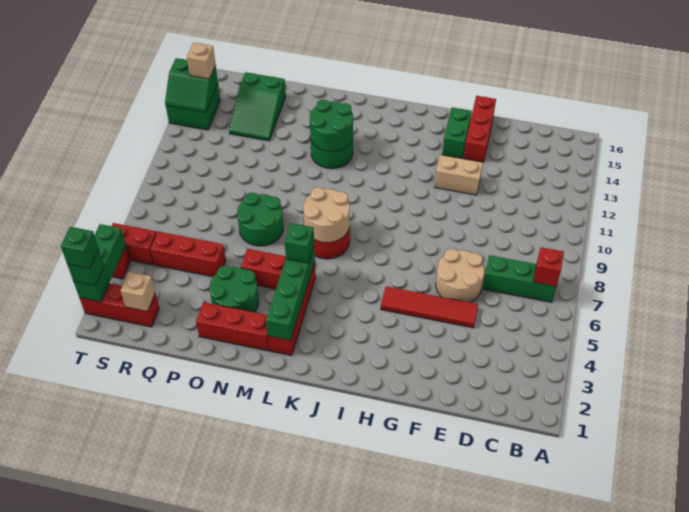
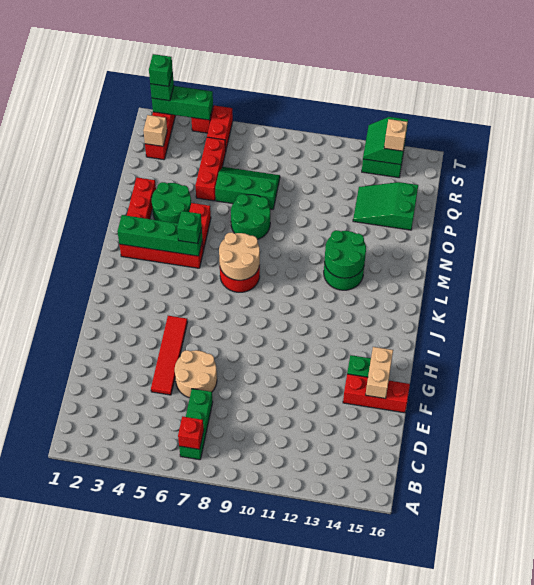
tan brick F12:G12 level 1 -> tan brick F15:G15 level 2
none -> green slope P6:Q8 level 1 top P

